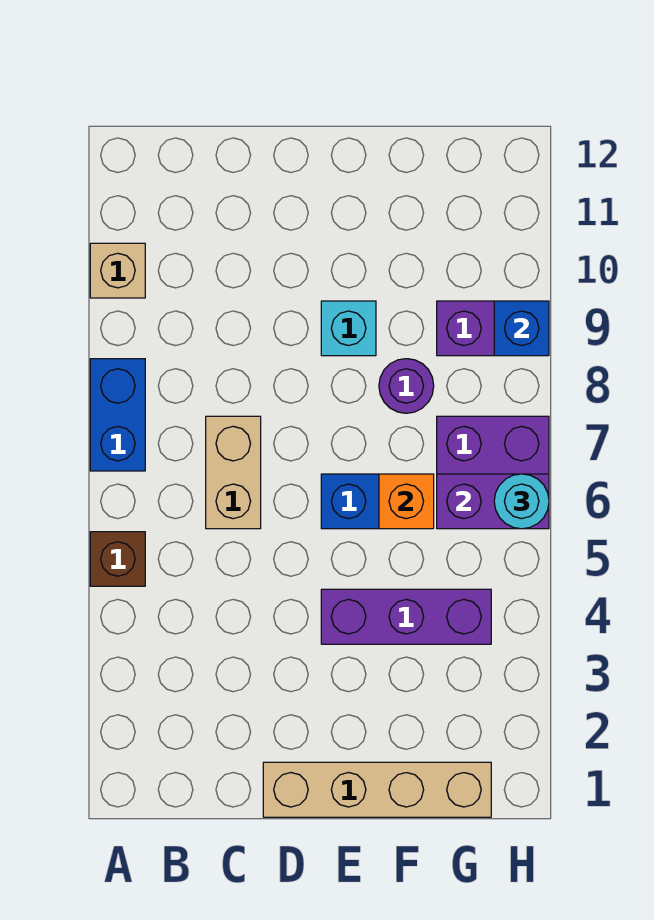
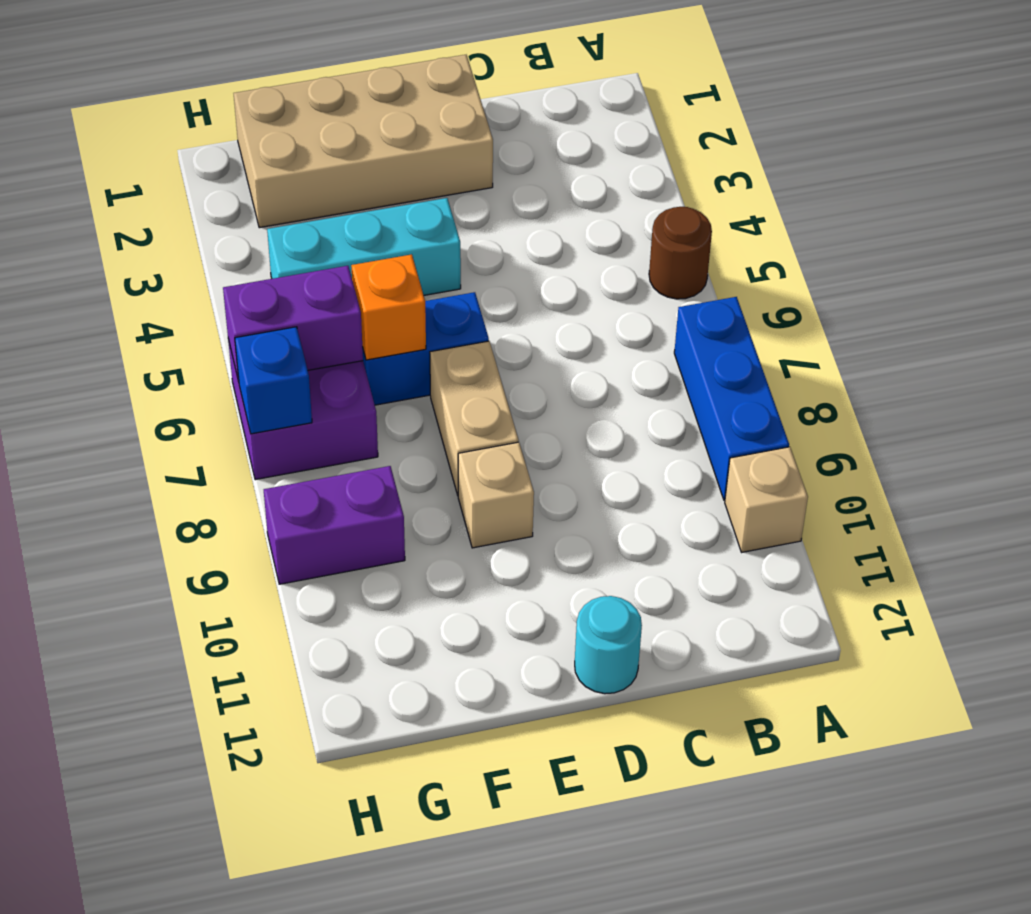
brown brick A5 level 1 -> brown round brick A5 level 1
blue brick A7:A8 level 1 -> blue brick A7:A9 level 1
tan brick C6:C7 level 1 -> tan brick E7:E8 level 1
tan brick D1:G1 level 1 -> tan brick D1:G2 level 1
purple brick E4:G4 level 1 -> cyan brick E4:G4 level 1
cyan brick E9 level 1 -> tan brick E9 level 1
purple round brick F8 level 1 -> none
cyan round brick H6 level 3 -> cyan round brick D12 level 1
blue brick H9 level 2 -> blue brick H7 level 2

